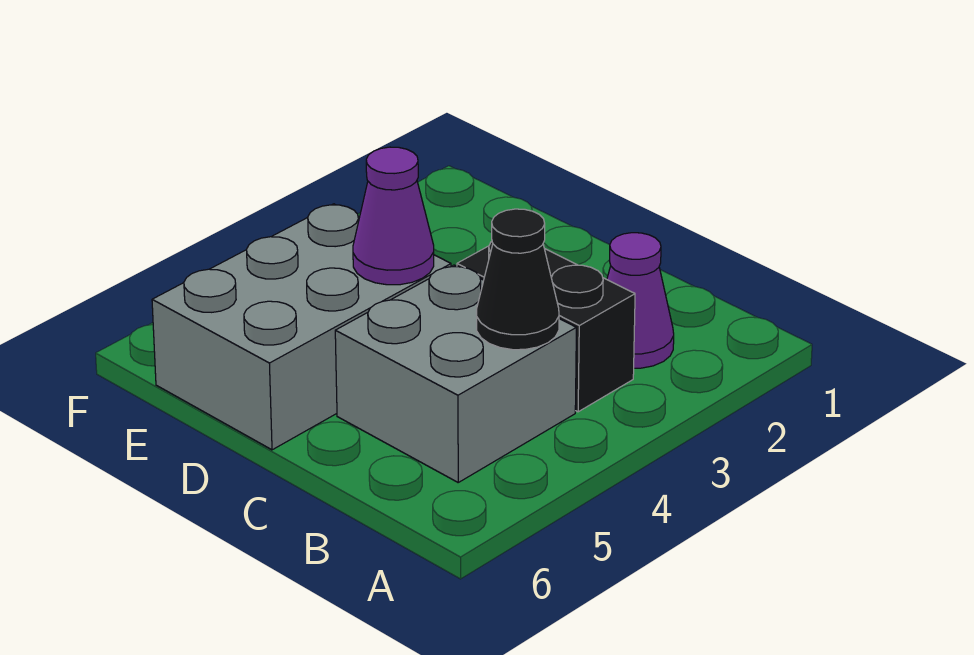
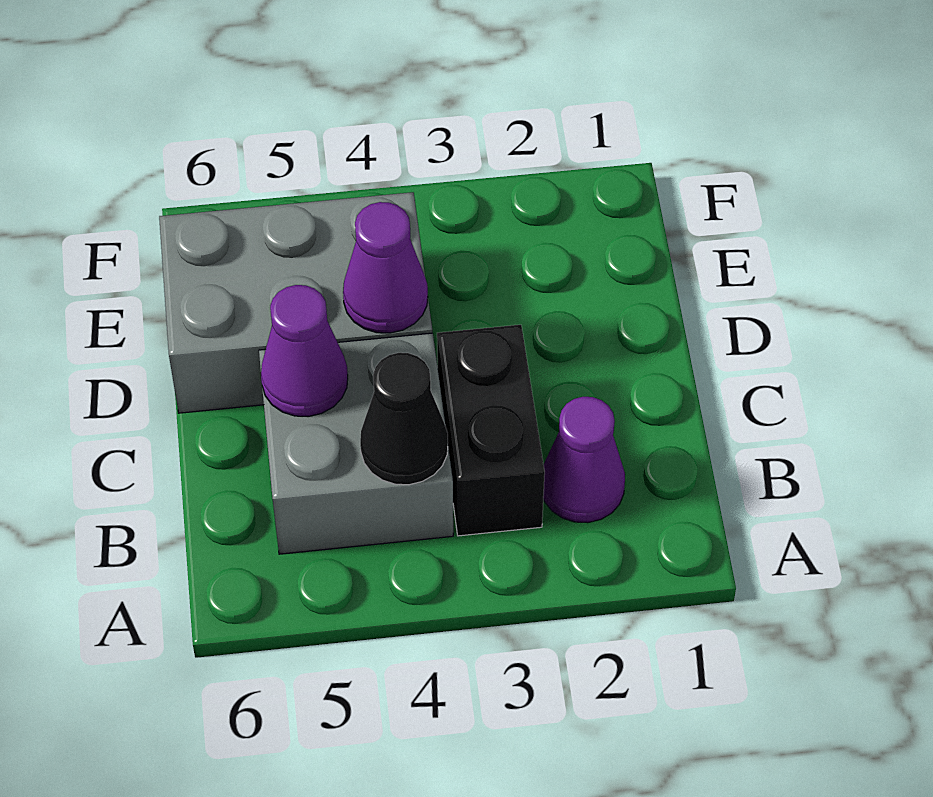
none -> purple cone C5 level 2

